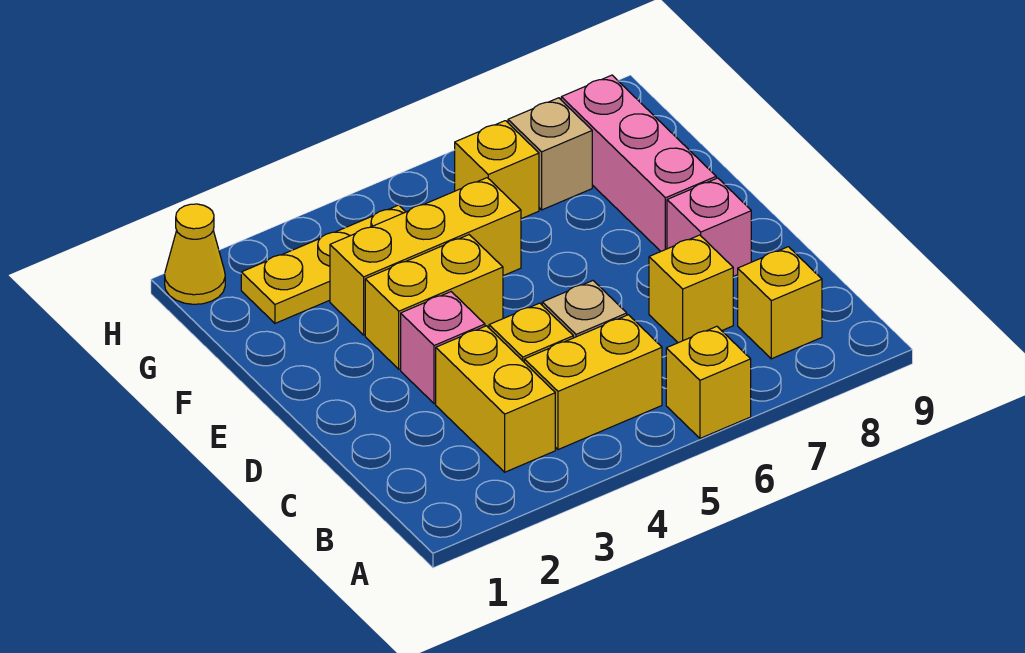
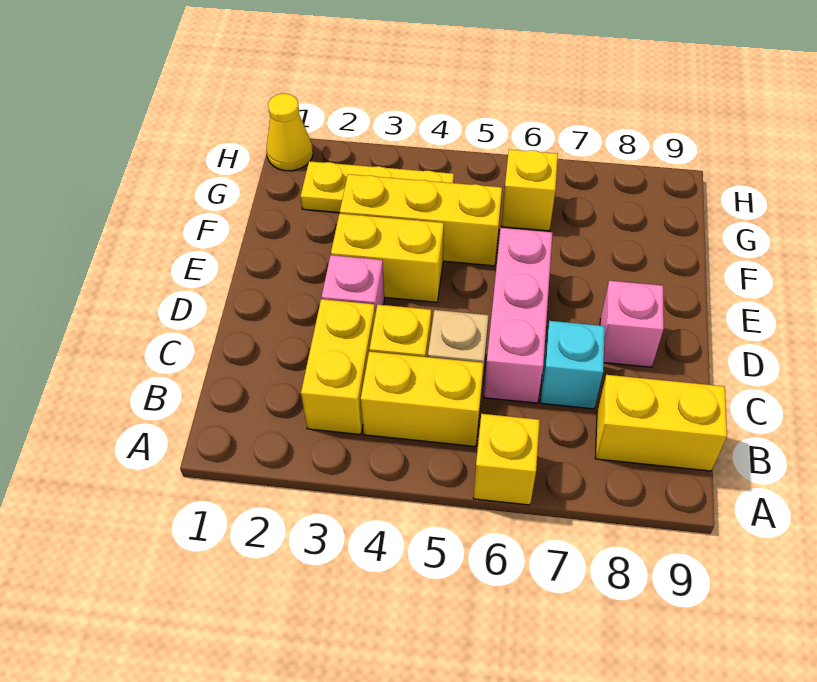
yellow brick B8 level 1 -> yellow brick B8:B9 level 1
yellow brick C7 level 1 -> cyan brick C7 level 1
pink brick E8:G8 level 1 -> pink brick C6:E6 level 1
tan brick G7 level 1 -> none

